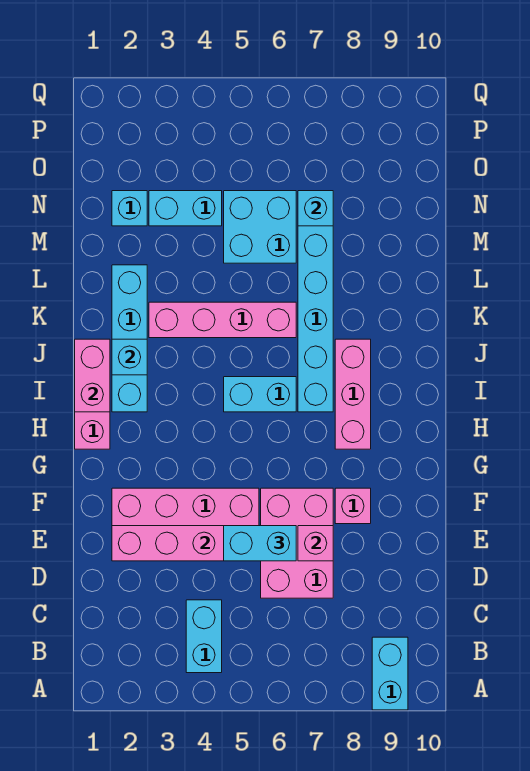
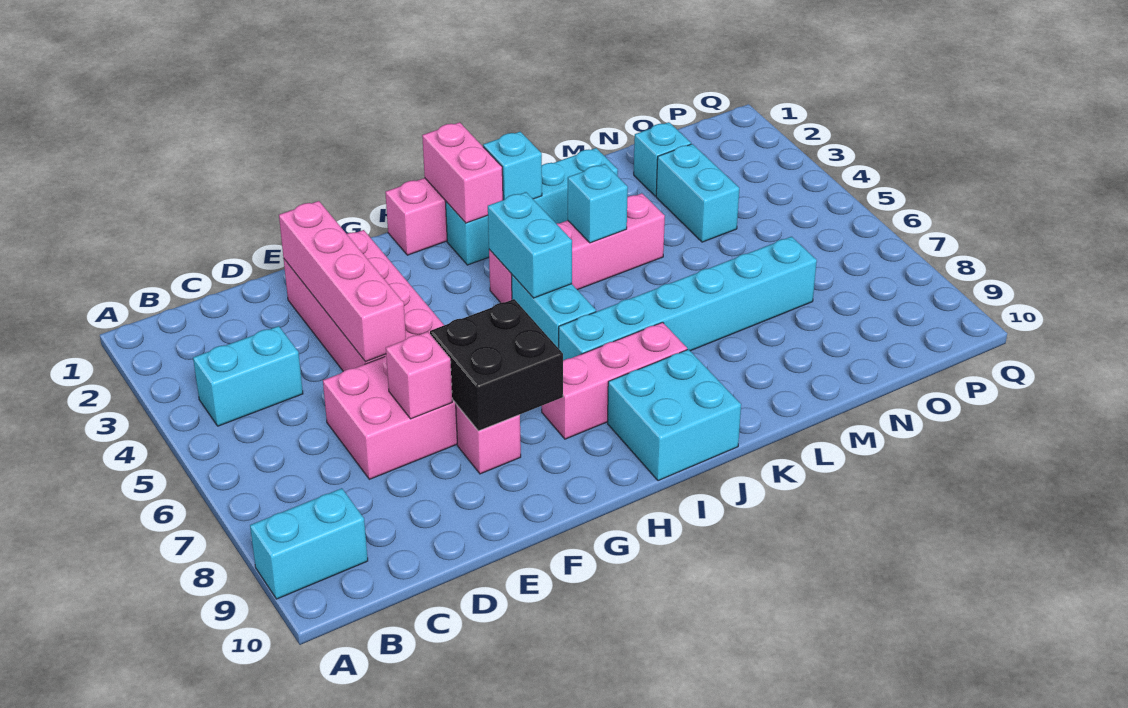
cyan brick E5:E6 level 3 -> cyan brick I4:I5 level 2
none -> black brick F7:G8 level 2
pink brick I1:J1 level 2 -> pink brick I1:I2 level 2
pink brick K3:K6 level 1 -> pink brick I4:L4 level 1
cyan brick M5:N6 level 1 -> cyan brick I9:J10 level 1
cyan brick N7 level 2 -> cyan brick K4 level 2

